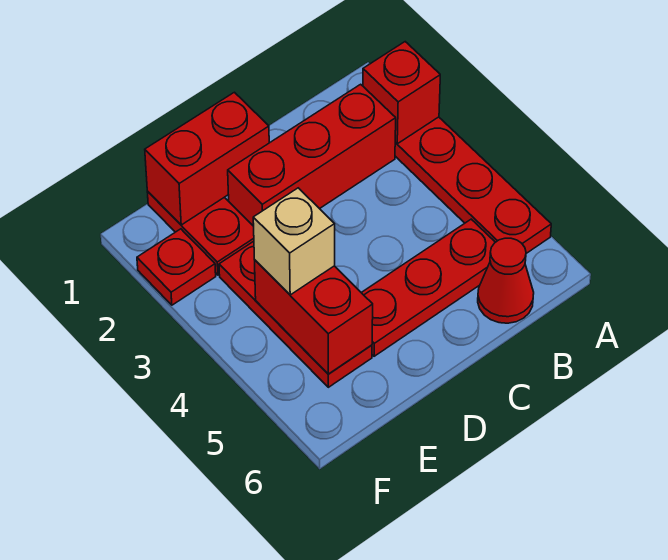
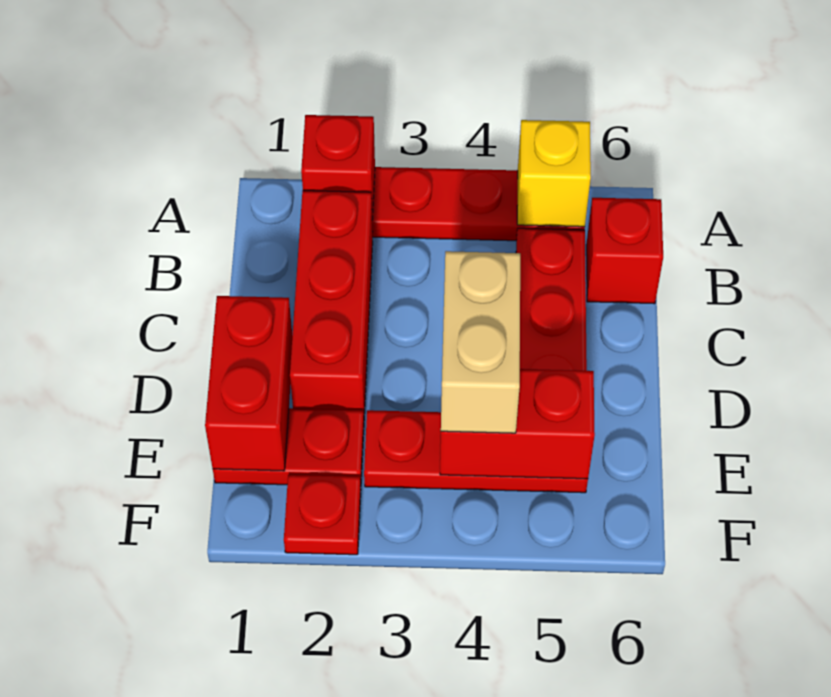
none -> yellow brick A5 level 2
red cone B6 level 1 -> red brick B6 level 1
tan brick E4 level 3 -> tan brick D4:E4 level 3

